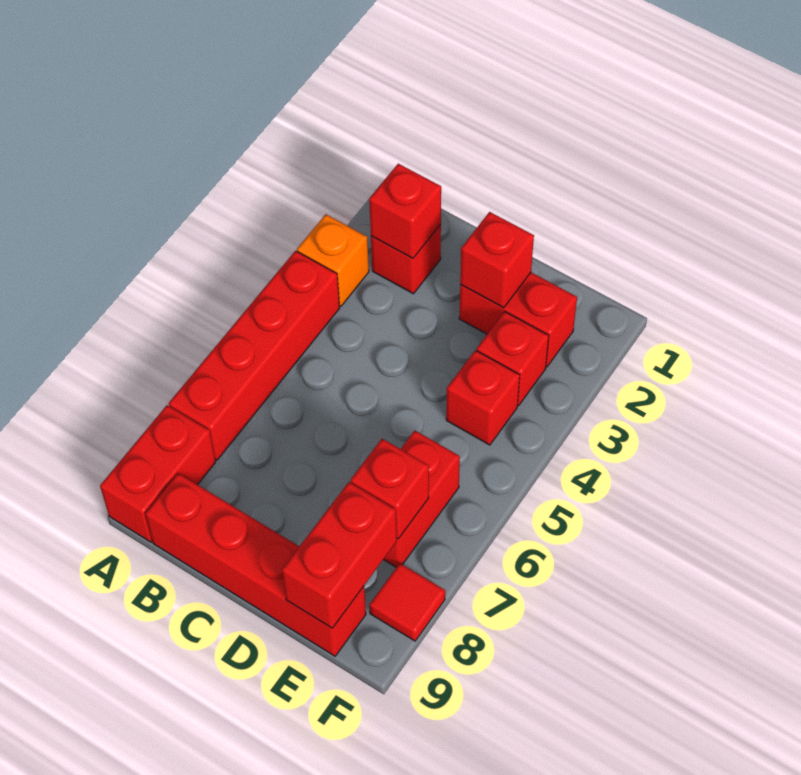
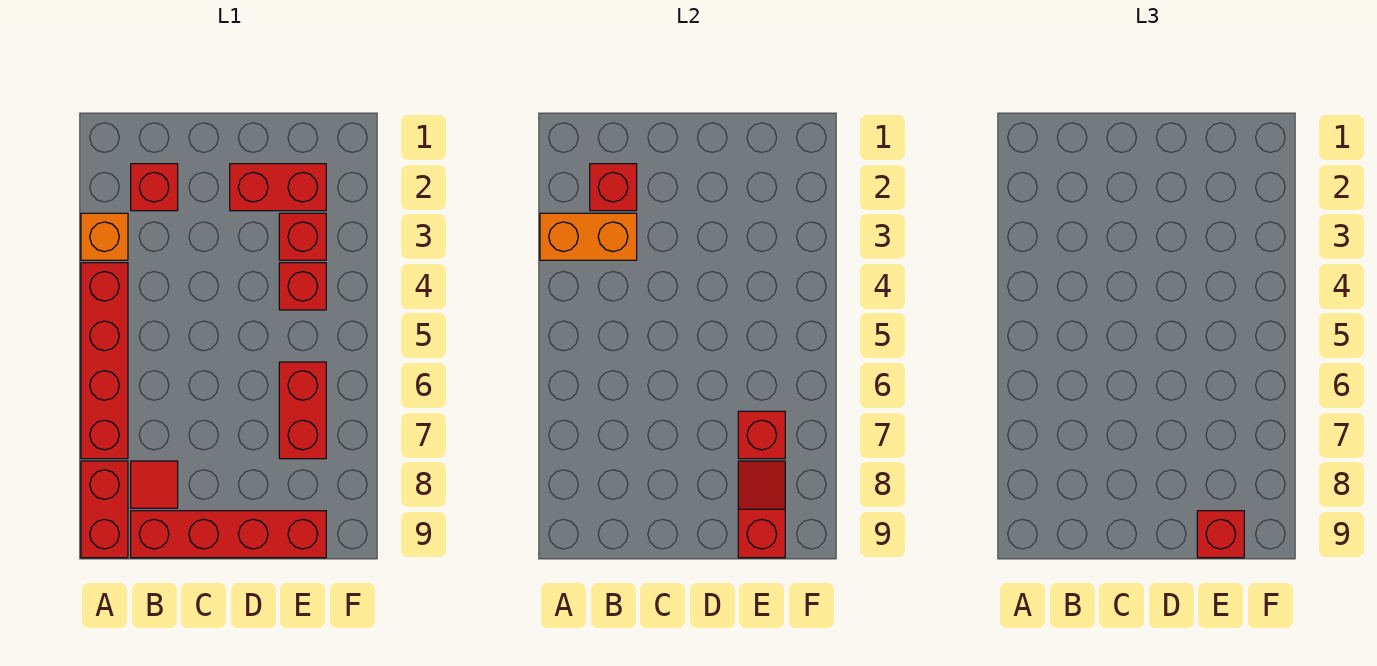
none -> orange brick A3:B3 level 2
red brick D2 level 2 -> red brick E9 level 3
red brick E8:E9 level 2 -> red slope E8:E9 level 2 top 9
red tile F8 level 1 -> red tile B8 level 1

